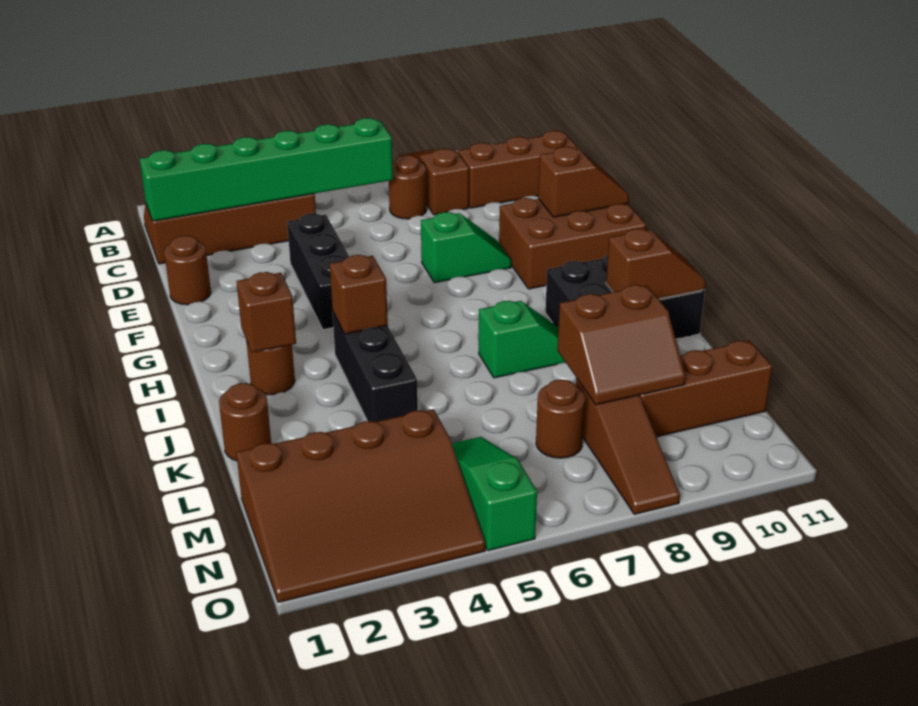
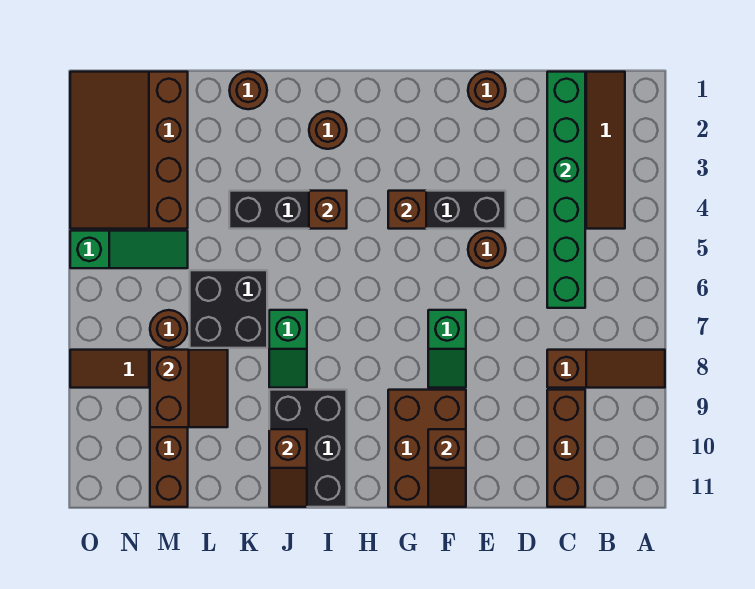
brown round brick C7 level 1 -> brown round brick E5 level 1
brown brick I2 level 2 -> brown brick G4 level 2
none -> black brick K6:L7 level 1
brown slope L8:M9 level 2 top L -> brown slope L8:M9 level 2 top M

